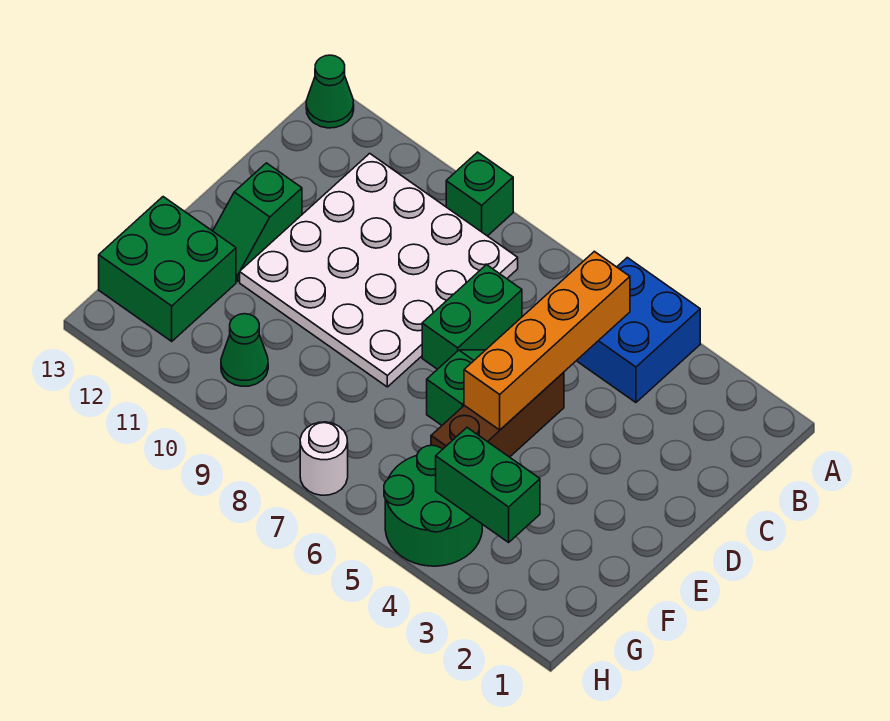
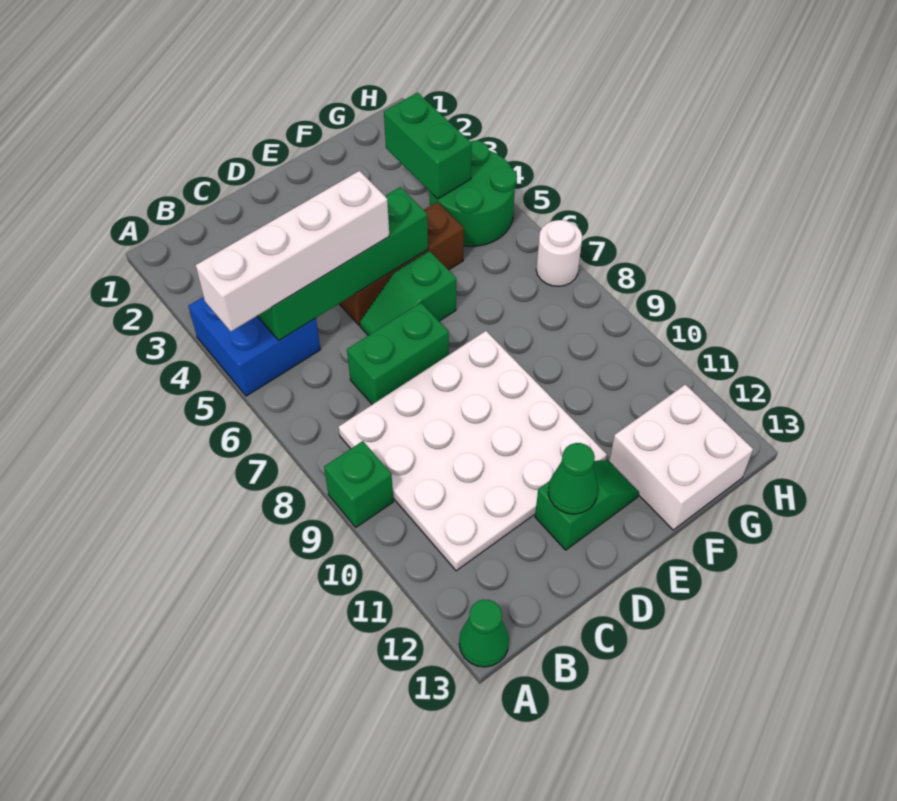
none -> white brick A5:D5 level 3
orange brick B5:E5 level 2 -> green brick B5:E5 level 2
green brick F12:G13 level 1 -> white brick F12:G13 level 1
green cone G10 level 1 -> green cone D12 level 2

